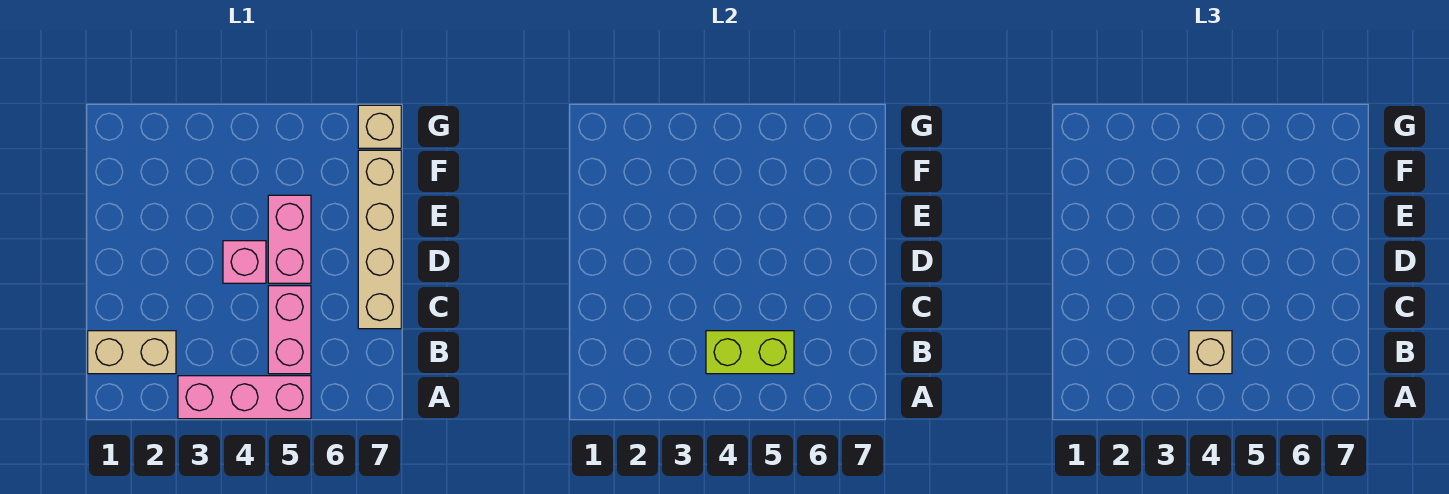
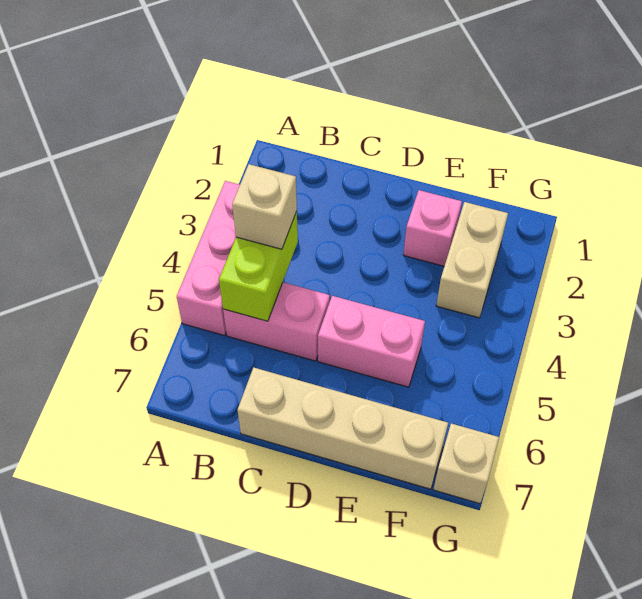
tan brick B1:B2 level 1 -> tan brick F2:F3 level 1
pink brick D4 level 1 -> pink brick E2 level 1

